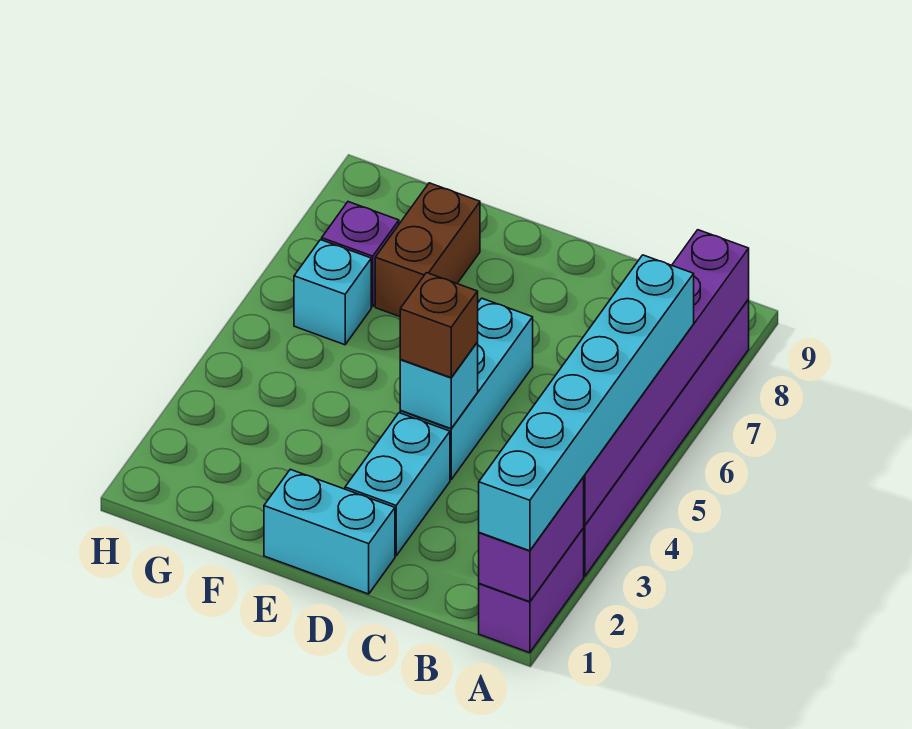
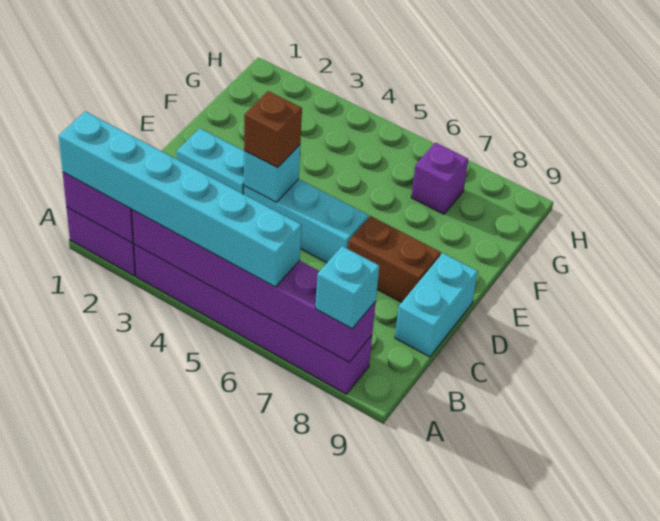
cyan brick D1:E1 level 1 -> cyan brick C9:D9 level 1
brown brick F7:F8 level 1 -> brown brick D7:D8 level 1
cyan brick G6 level 1 -> cyan brick A8 level 3

